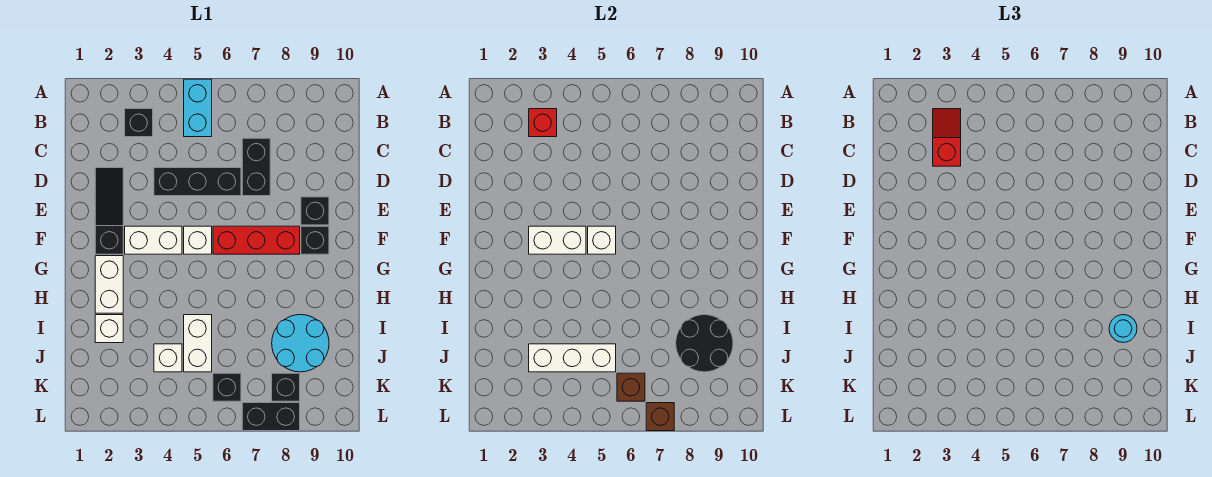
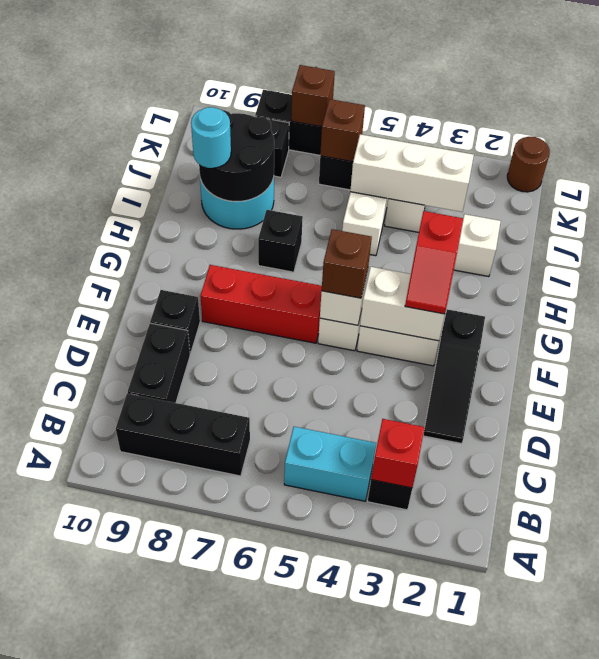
cyan brick A5:B5 level 1 -> cyan brick B4:B5 level 1
red slope B3:C3 level 3 top C -> red slope F3:G3 level 3 top G
black brick C7:D7 level 1 -> black brick C9:D9 level 1
black brick D4:D6 level 1 -> black brick B7:B9 level 1
none -> brown brick F5 level 3
black brick F9 level 1 -> black brick H7 level 1
white brick G2:H2 level 1 -> none
none -> brown round brick L1 level 1

